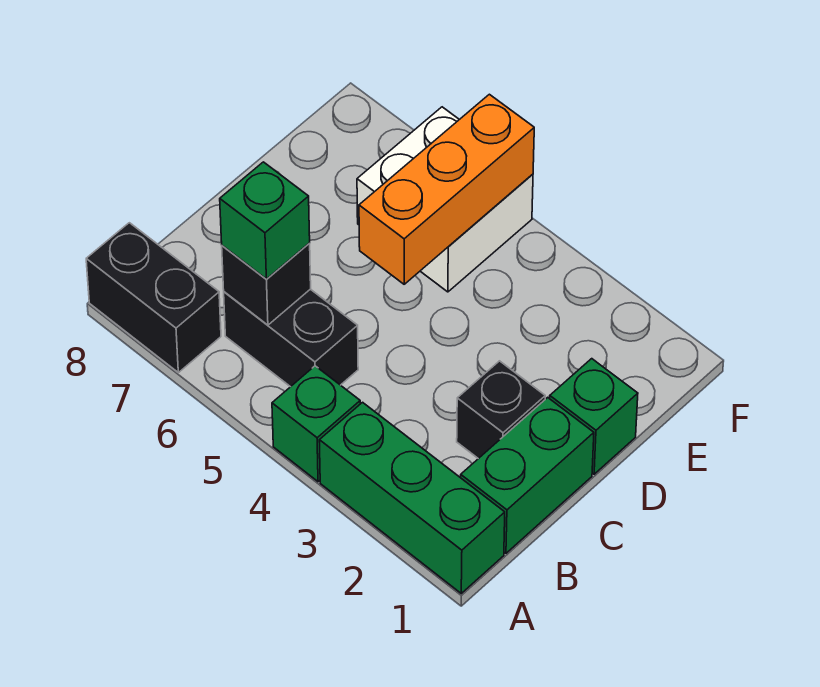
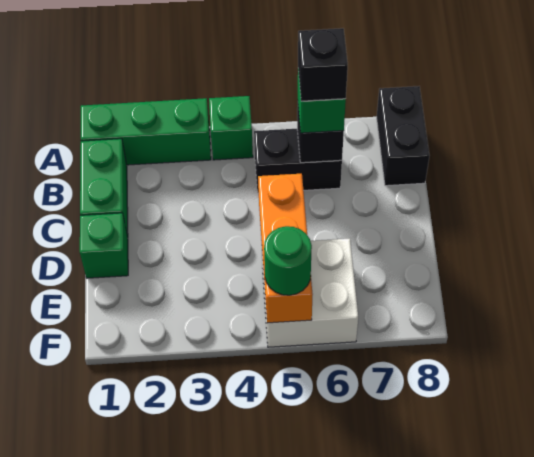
black brick A7:A8 level 1 -> black brick A8:B8 level 1
black brick C2 level 1 -> black brick B6 level 4
none -> green round brick F5 level 3

